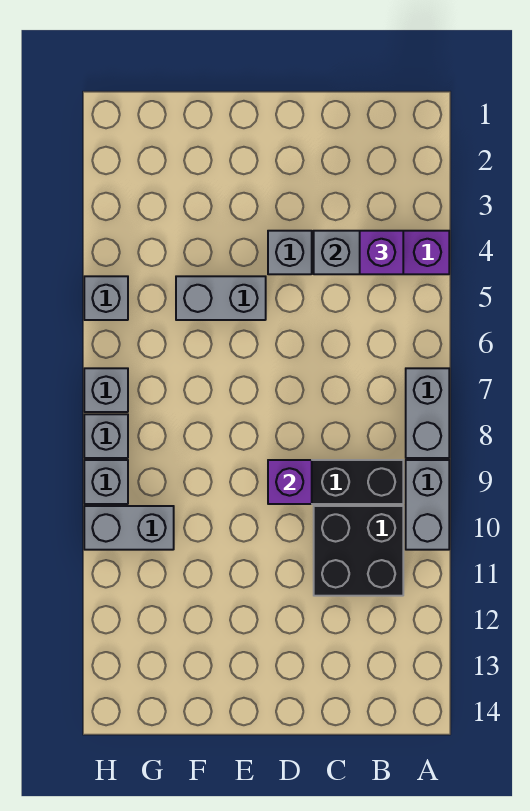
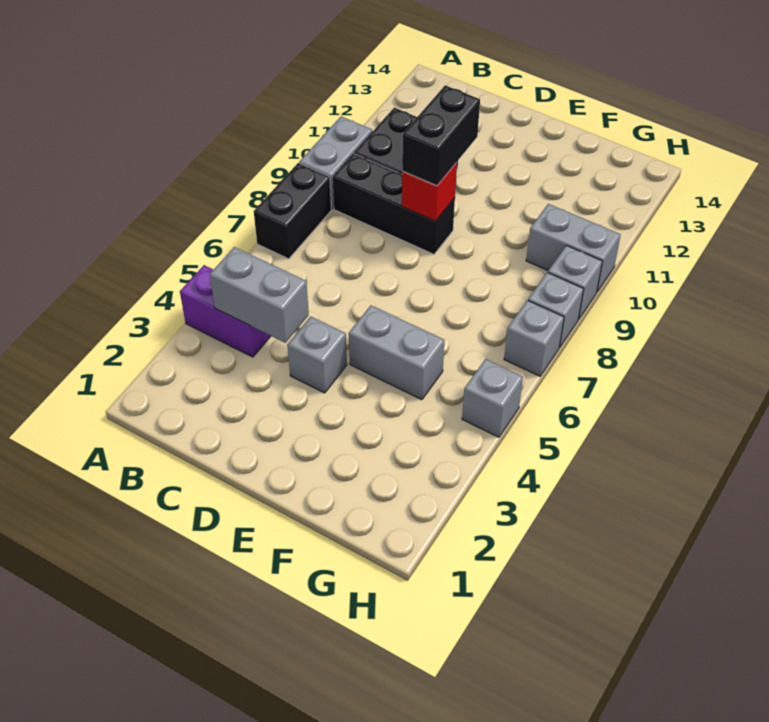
grey brick A7:A8 level 1 -> black brick A7:A8 level 1
purple brick B4 level 3 -> none
purple brick D9 level 2 -> red brick D9 level 2
none -> black brick D9:D10 level 3

